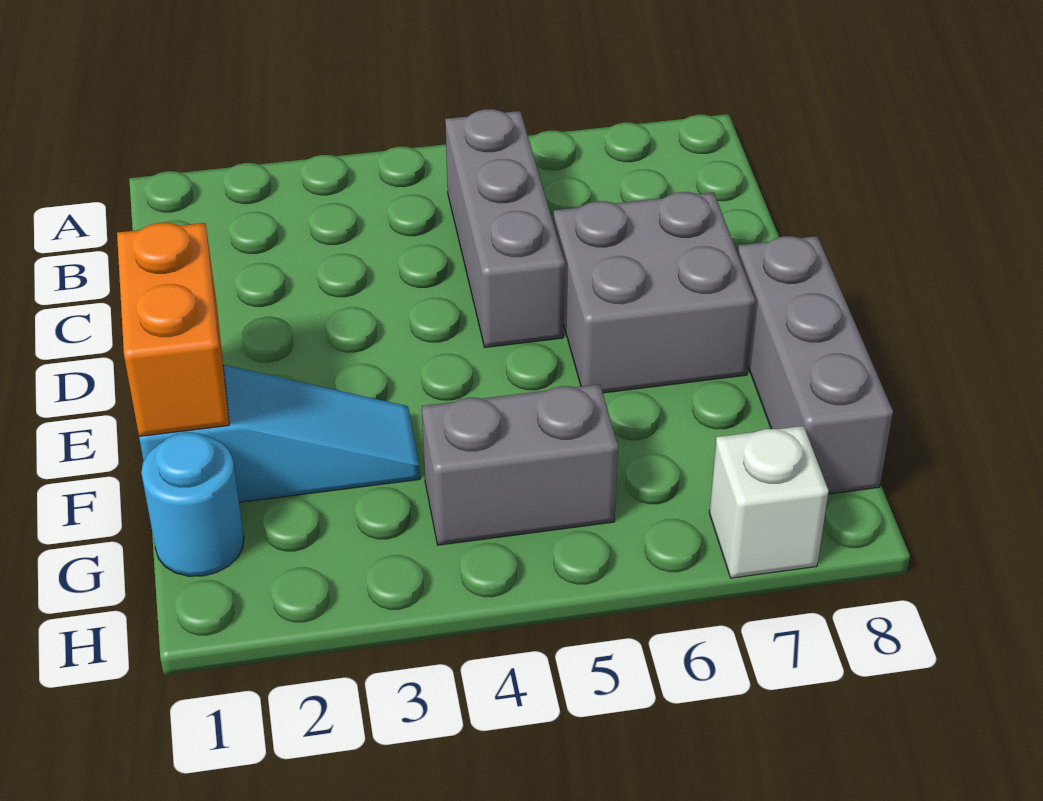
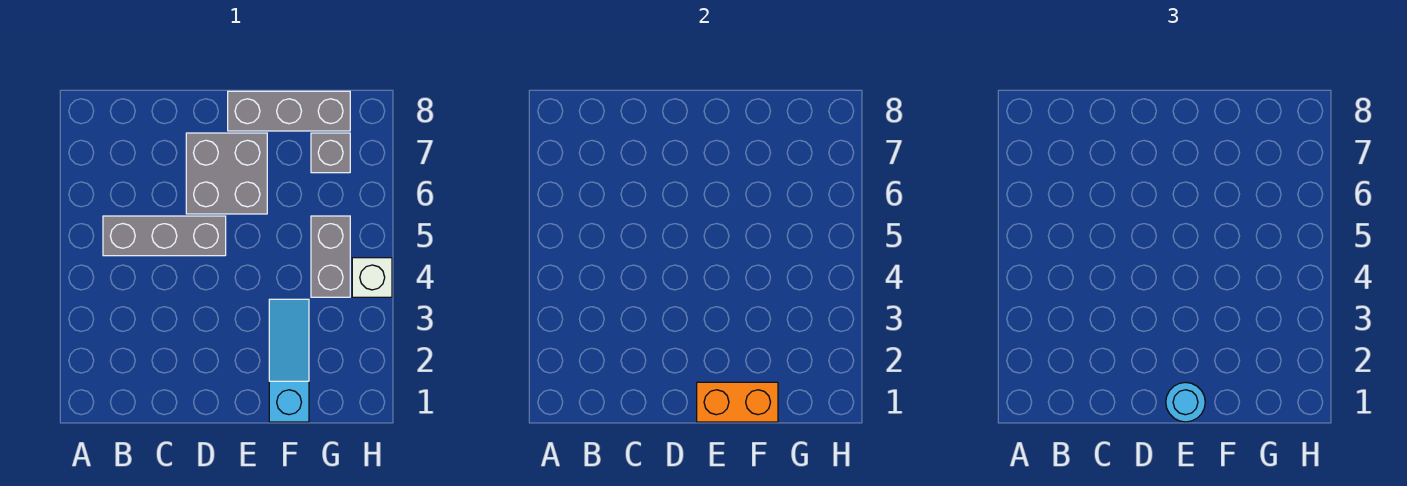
cyan round brick G1 level 1 -> cyan round brick E1 level 3
none -> grey brick G7 level 1
white brick H7 level 1 -> white brick H4 level 1

